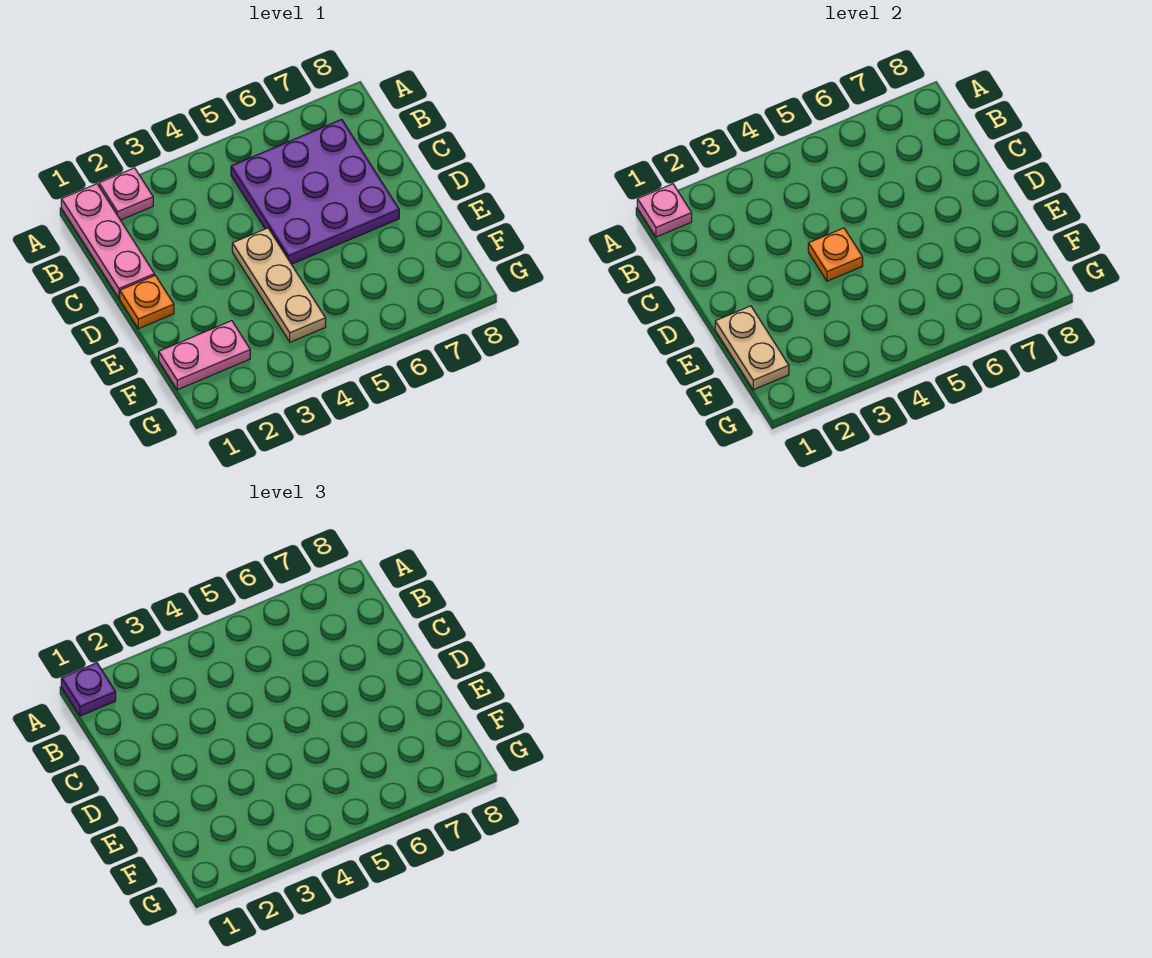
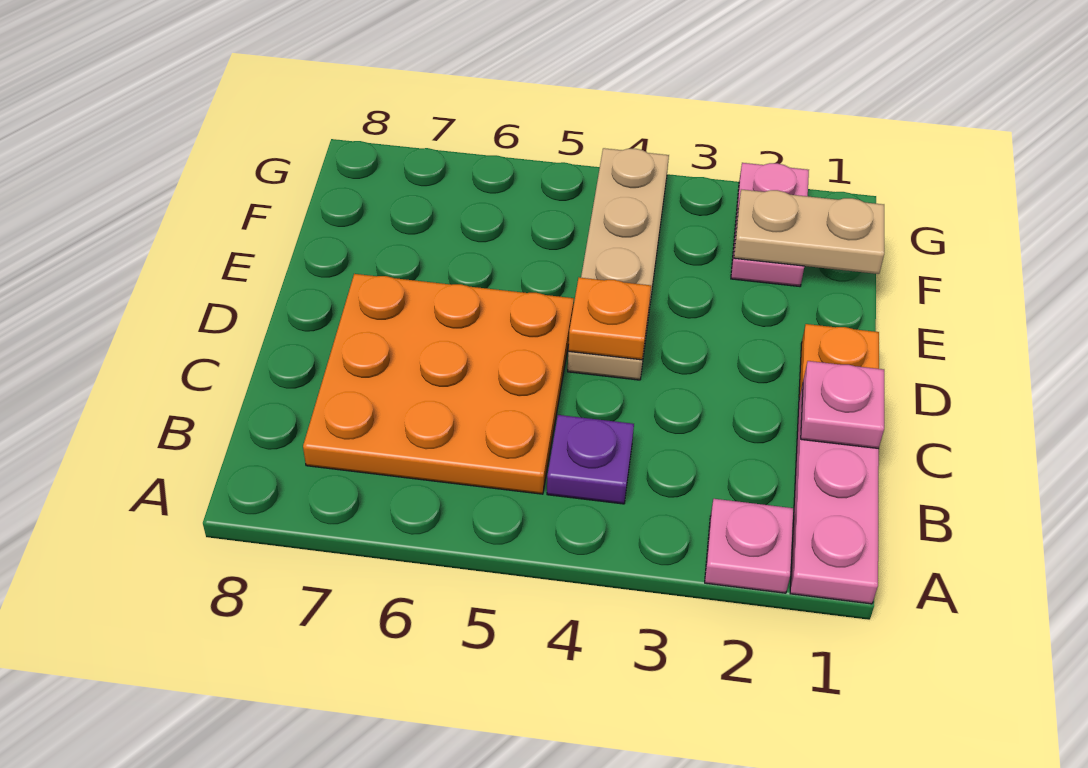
pink plate A1 level 2 -> pink plate C1 level 2
purple plate A1 level 3 -> purple plate B4 level 1
purple plate B5:D7 level 1 -> orange plate B5:D7 level 1
tan plate D4:F4 level 1 -> tan plate D4:G4 level 1
tan plate E1:F1 level 2 -> tan plate F1:F2 level 2
pink plate F1:F2 level 1 -> pink plate F2:G2 level 1

